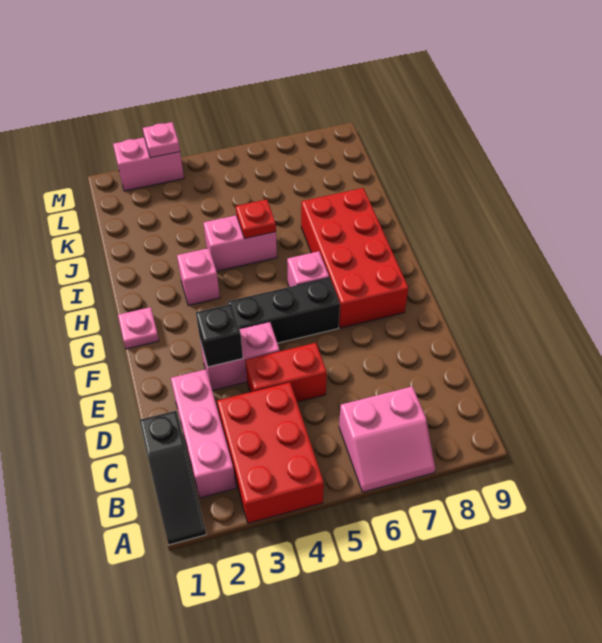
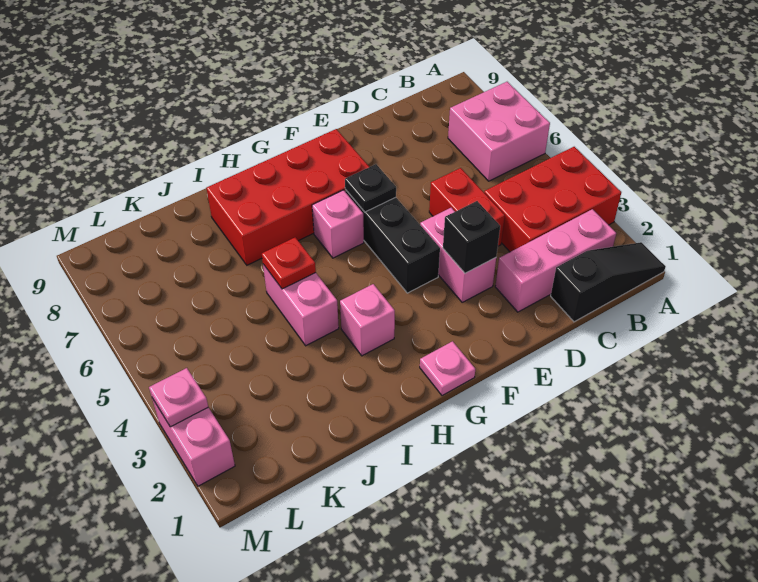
pink slope A6:B7 level 1 top B -> pink brick A6:B7 level 1
none -> black plate F6 level 2

